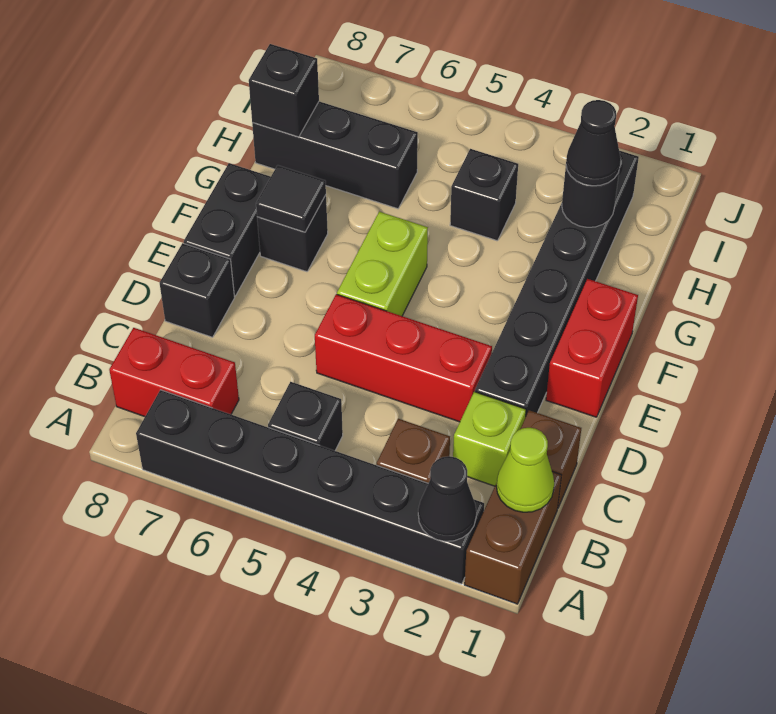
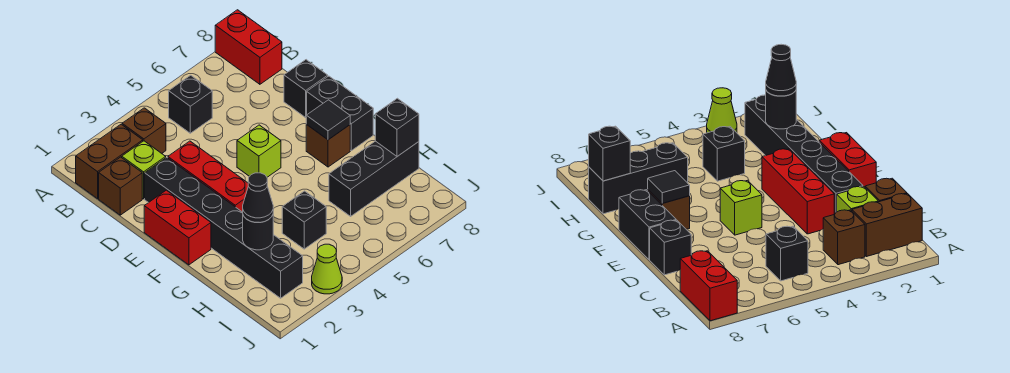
brown brick A1:B1 level 1 -> brown brick B1:B2 level 1
black brick A2:A7 level 1 -> none
black cone A2 level 2 -> none
lime cone B1 level 2 -> lime cone J3 level 1
red brick B7:B8 level 1 -> red brick A8:B8 level 1
red brick D3:D5 level 1 -> red brick D3:F3 level 1
lime brick E5:F5 level 1 -> lime brick E5 level 1
black brick F7 level 1 -> brown brick F7 level 1

